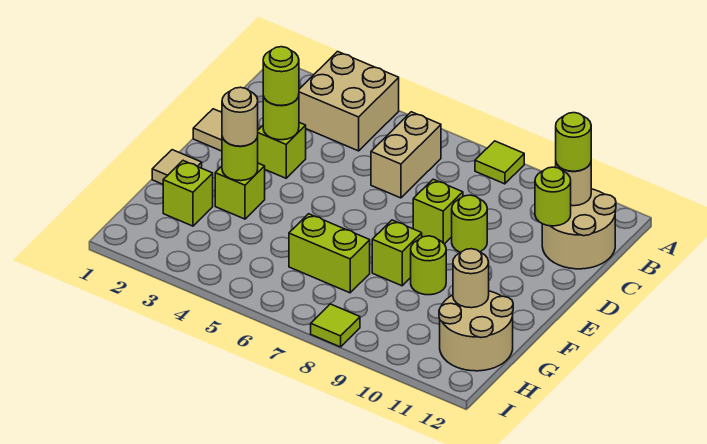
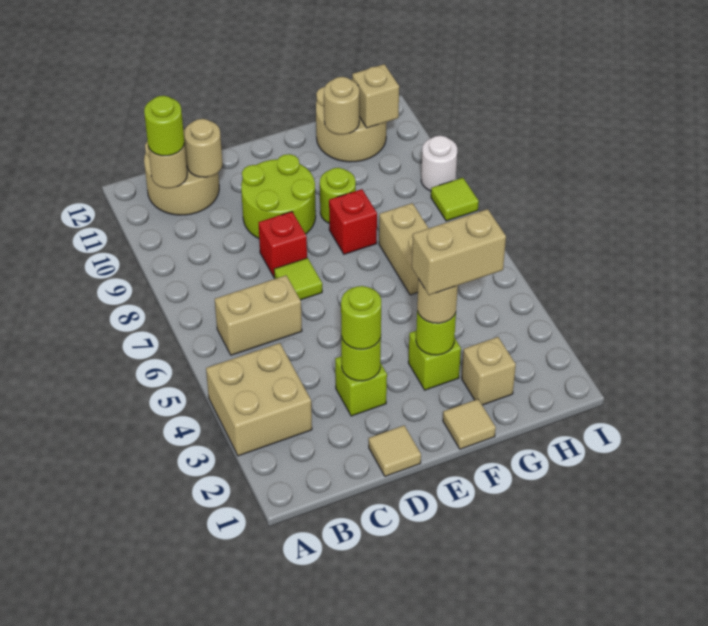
lime tile A8 level 1 -> lime tile D7 level 1
lime round brick C11 level 2 -> tan round brick C11 level 2
lime brick D8 level 1 -> red brick D8 level 1
lime round brick D9 level 1 -> lime round brick D9:E10 level 1
none -> tan brick F3:G3 level 4
lime brick F8 level 1 -> red brick F8 level 1
lime brick G2 level 1 -> tan brick G2 level 1
lime brick G6:G7 level 1 -> tan brick G6:G7 level 1
none -> tan brick H11 level 2
none -> white round brick I9 level 1

